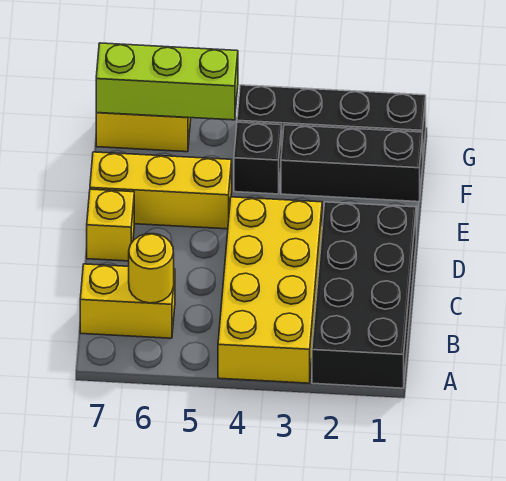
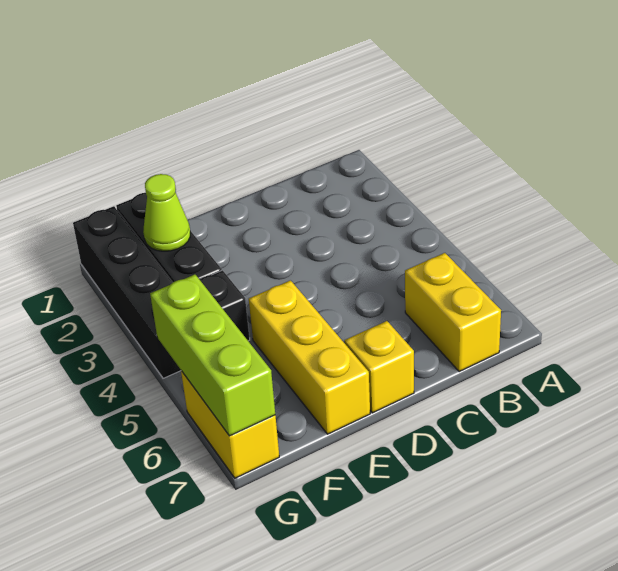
black brick A1:D2 level 1 -> none
yellow brick A3:D4 level 1 -> none
yellow round brick B6 level 2 -> none
none -> lime cone F2 level 2

